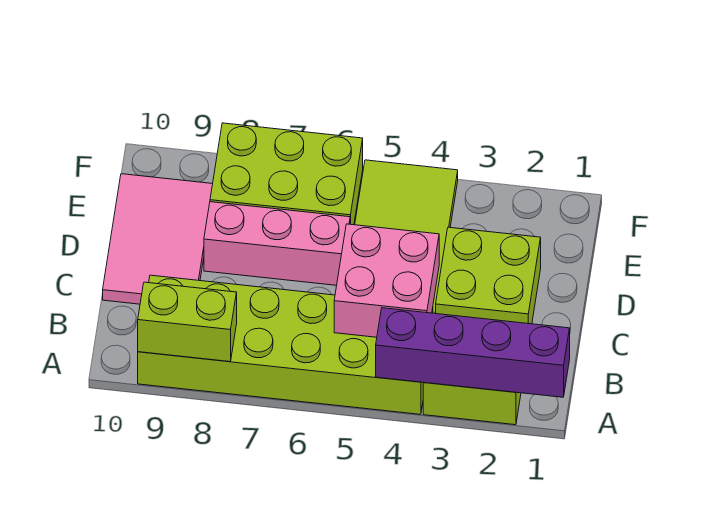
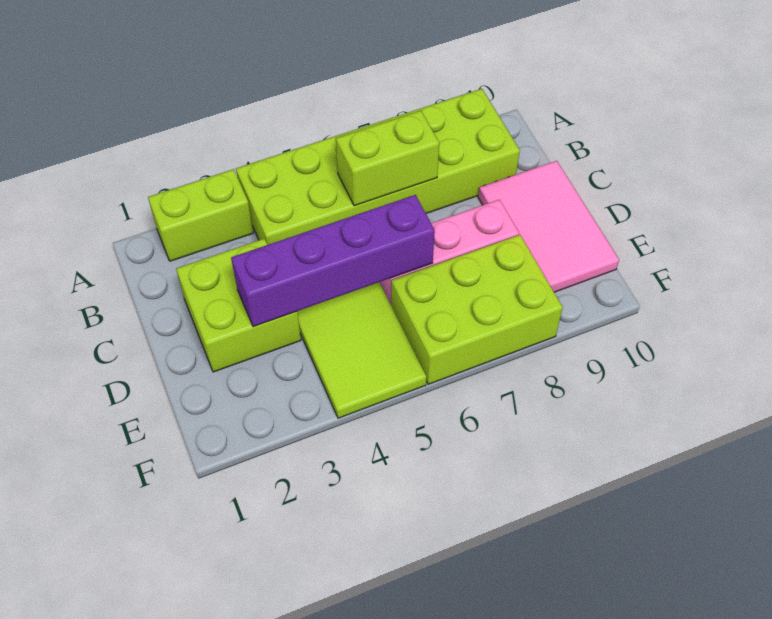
purple brick A1:A4 level 2 -> purple brick D3:D6 level 2
lime brick A8:A9 level 2 -> lime brick B6:B7 level 2
pink brick B4:C5 level 2 -> none

